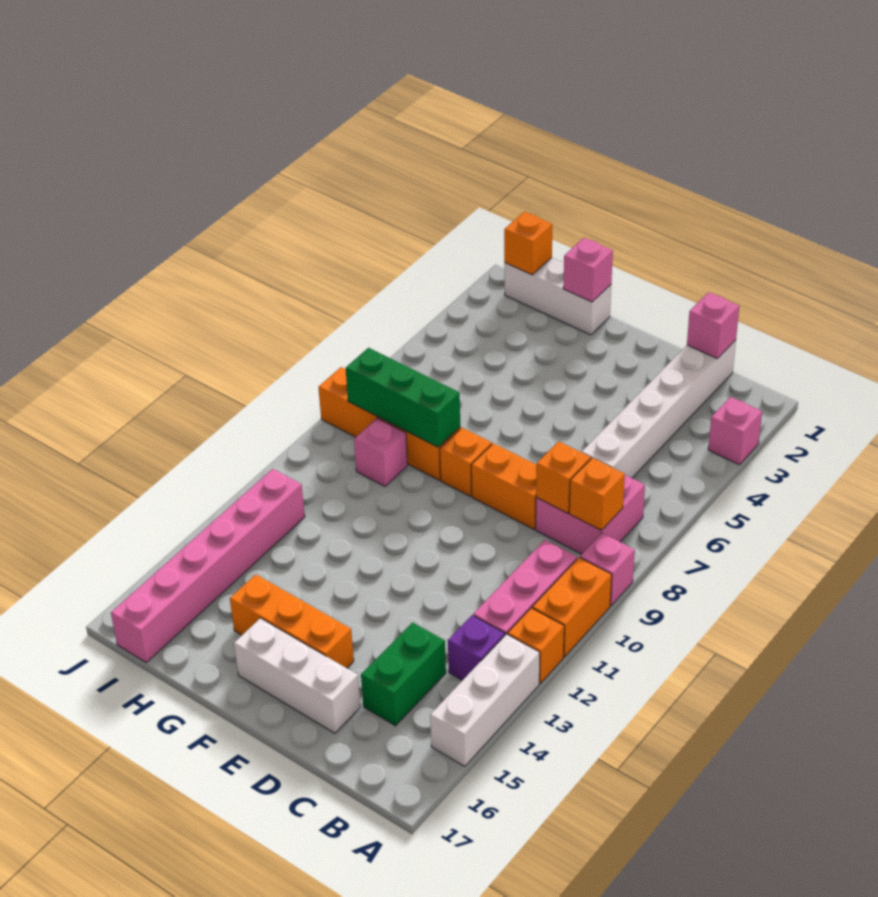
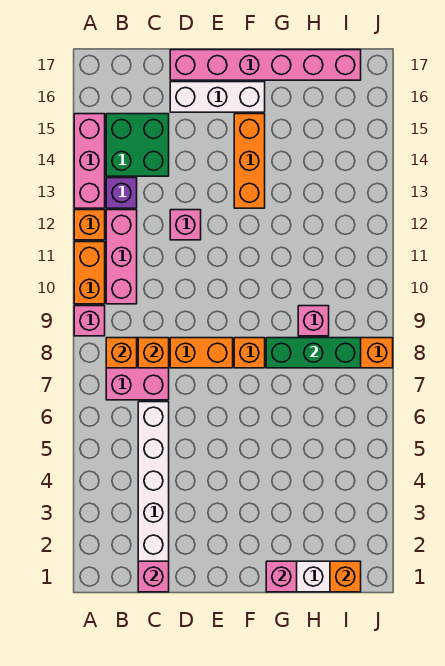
pink brick A3 level 1 -> pink brick D12 level 1
white brick A13:A15 level 1 -> pink brick A13:A15 level 1
green brick C14:C15 level 1 -> green brick B14:C15 level 1
orange brick E15:G15 level 1 -> orange brick F13:F15 level 1
pink brick I12:I17 level 1 -> pink brick D17:I17 level 1

